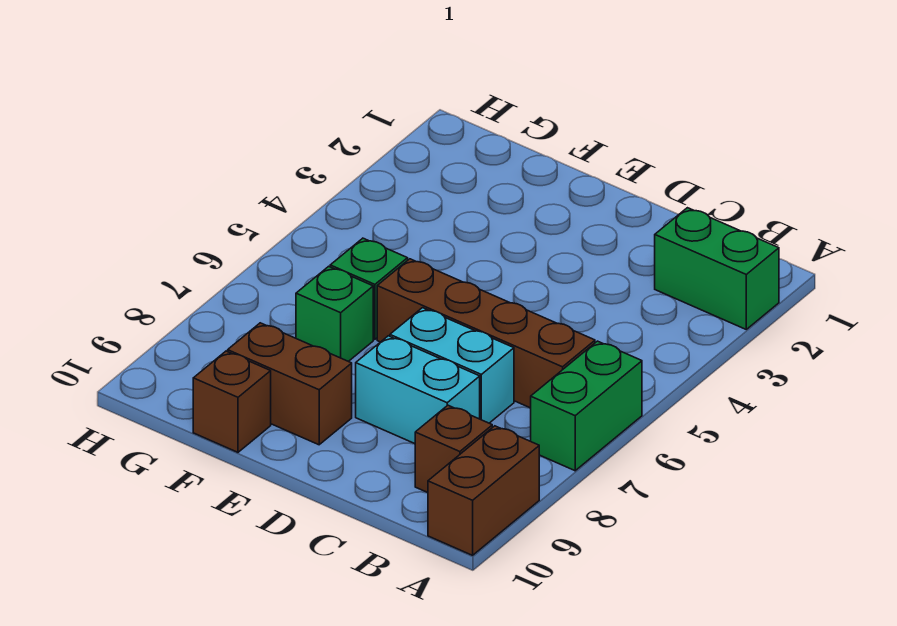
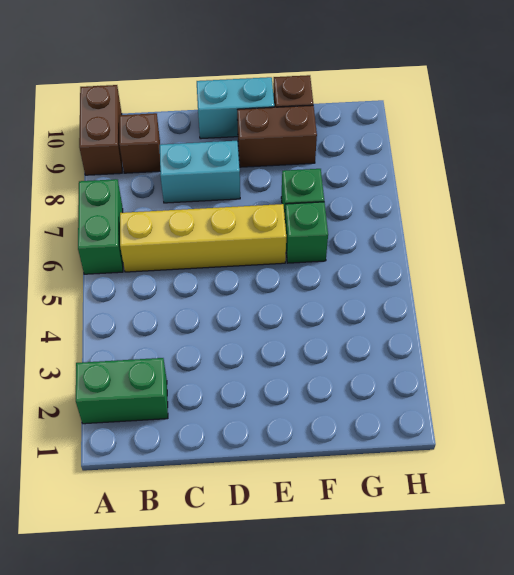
brown brick B6:E6 level 1 -> yellow brick B6:E6 level 1
cyan brick C7:D7 level 1 -> cyan brick D10:E10 level 1

